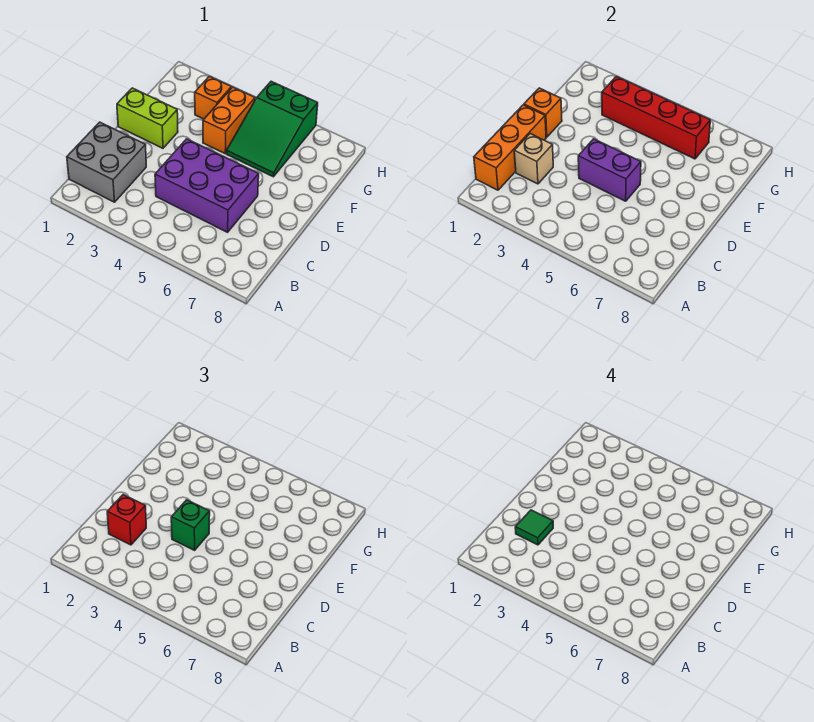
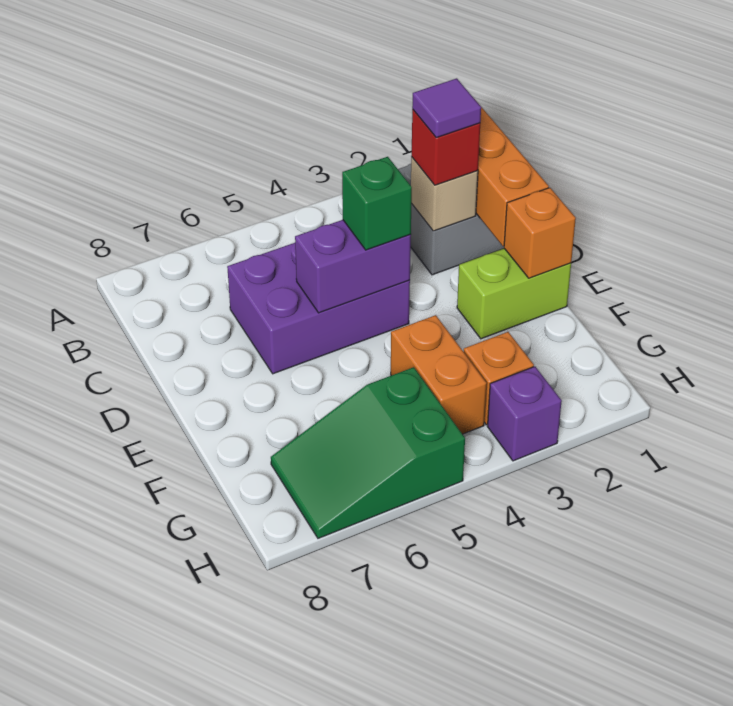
green tile C2 level 4 -> purple tile C2 level 4
green slope F5:H6 level 1 top H -> green slope G5:H7 level 1 top 5
red brick G3:G6 level 2 -> none
none -> purple brick H3 level 1

